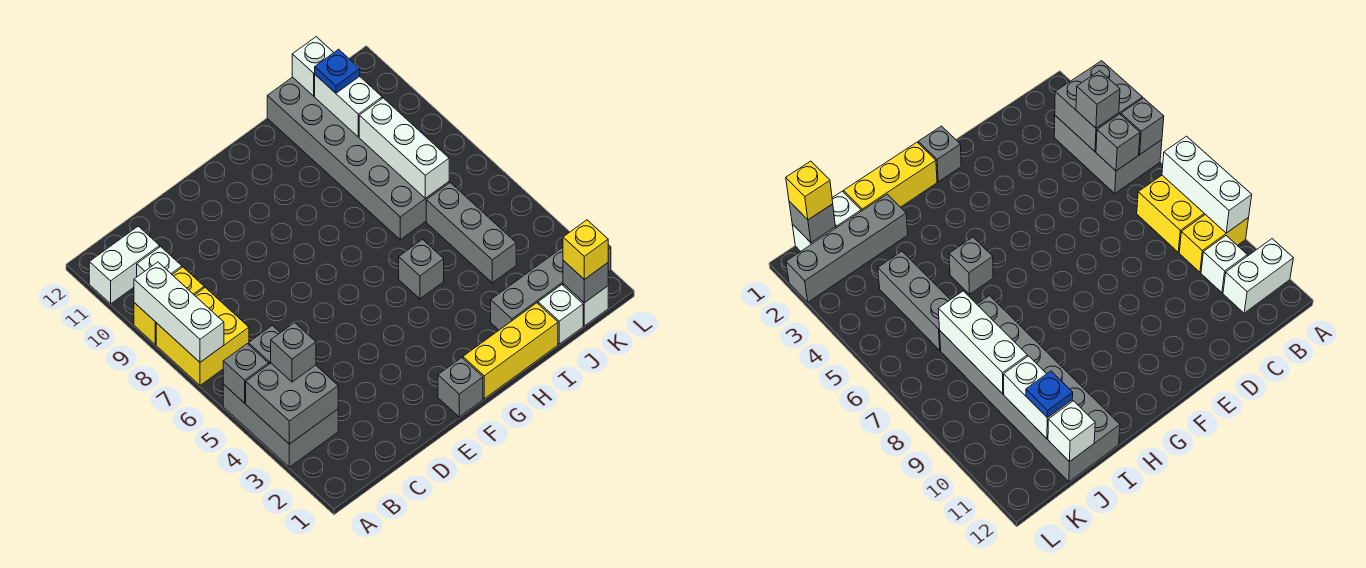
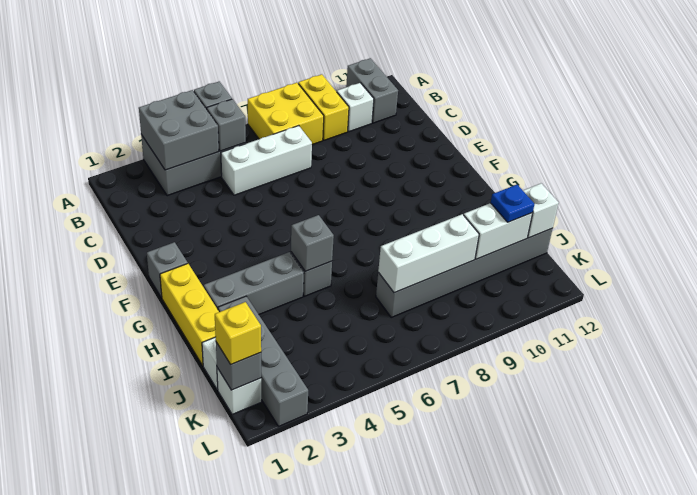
white brick A7:A9 level 2 -> white brick C5:C7 level 1
white brick A11:B11 level 1 -> grey brick A11:B11 level 1
grey brick B4 level 3 -> grey brick H5 level 2
grey brick I7:J12 level 1 -> grey brick J7:J12 level 1
grey brick J4:J6 level 1 -> grey brick H2:H4 level 1

